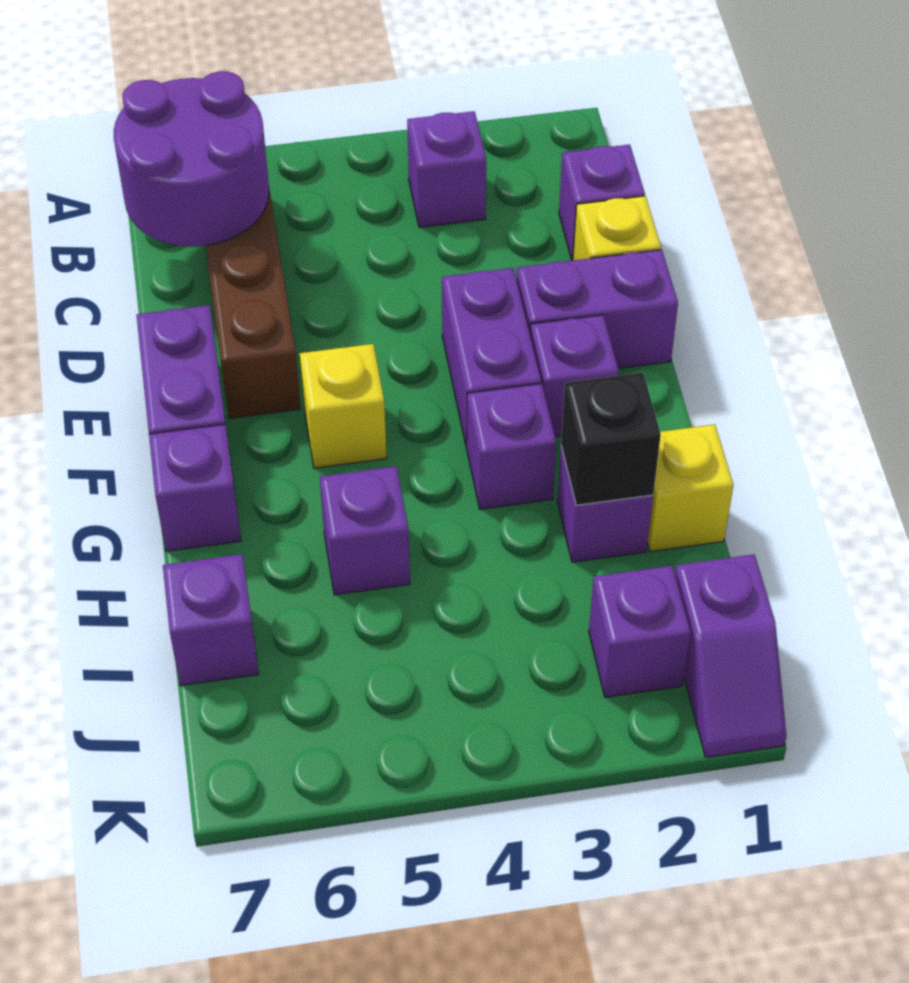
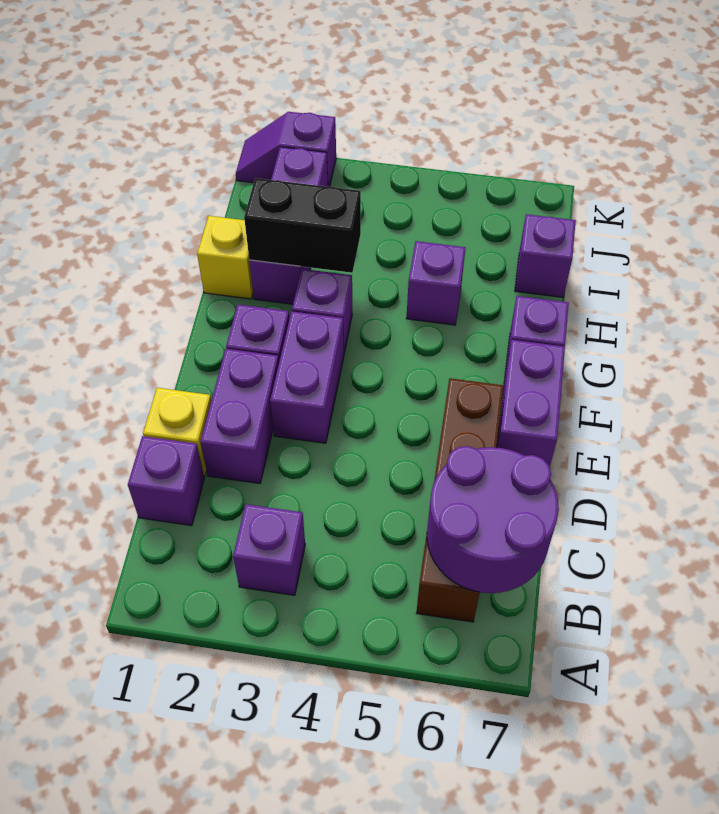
purple brick E1:E2 level 1 -> purple brick D2:E2 level 1
yellow brick F5 level 1 -> none
black brick H2 level 2 -> black brick H2:H3 level 2
purple slope J1:K1 level 1 top J -> purple slope K1:K2 level 1 top 2

